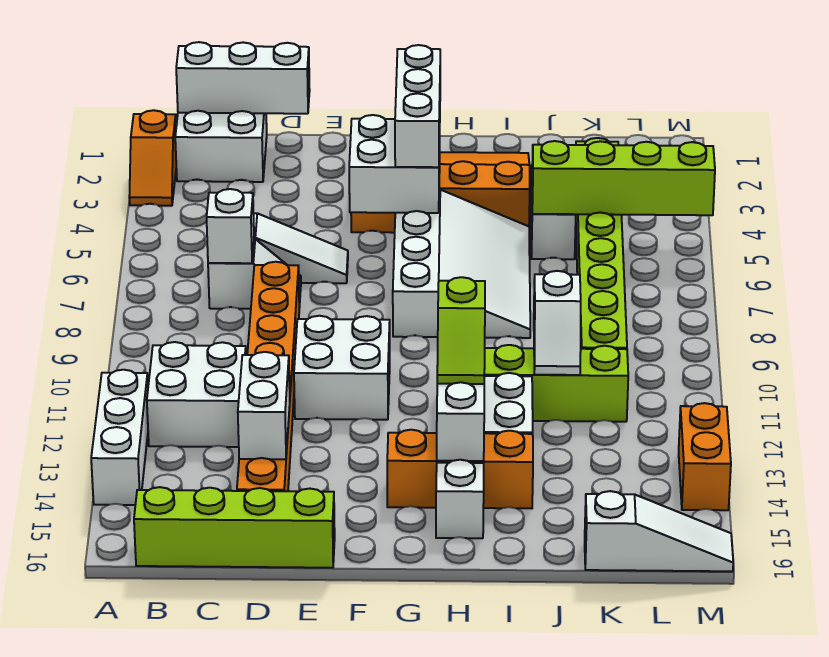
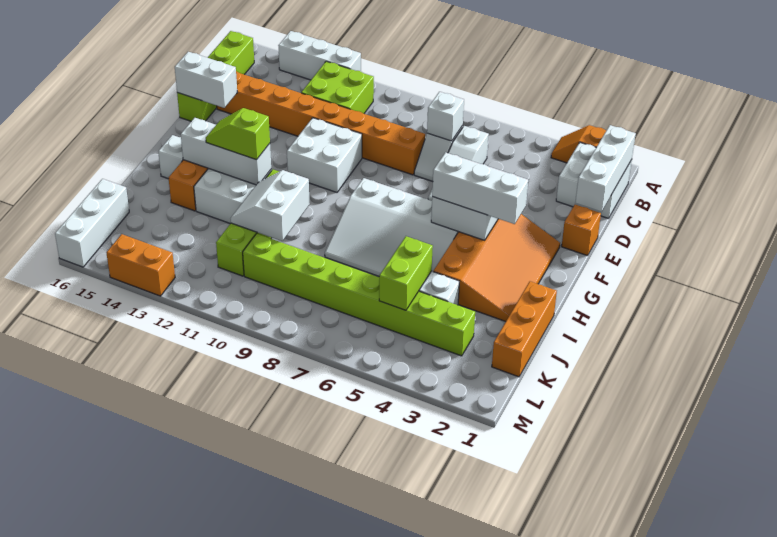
white brick B11:C12 level 1 -> lime brick B11:C12 level 1
white brick D13:D14 level 2 -> white brick E15:E16 level 2
none -> orange brick E1 level 1
none -> orange brick I1:K1 level 1
lime brick J5:M5 level 2 -> lime brick J5:K5 level 2
white slope J10:J11 level 2 top 10 -> white slope I10:J11 level 2 top 10
white slope K16:M16 level 1 top K -> white brick K16:M16 level 1

